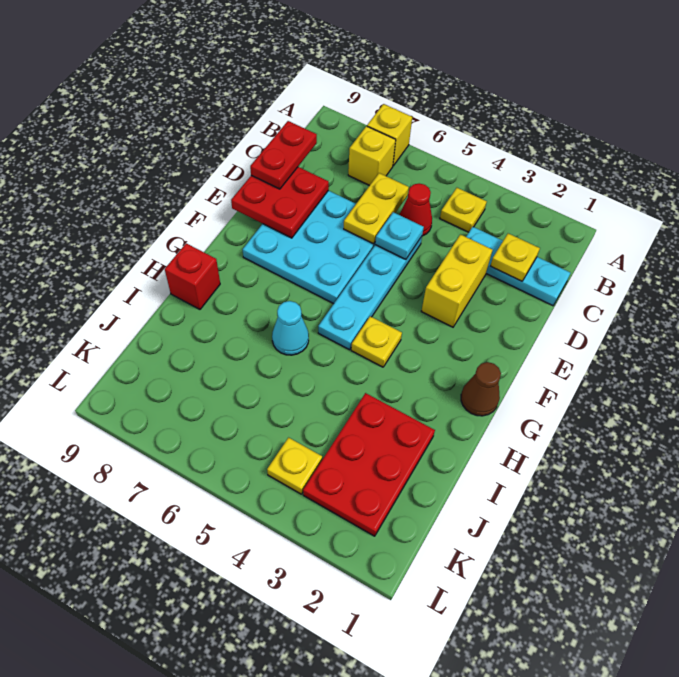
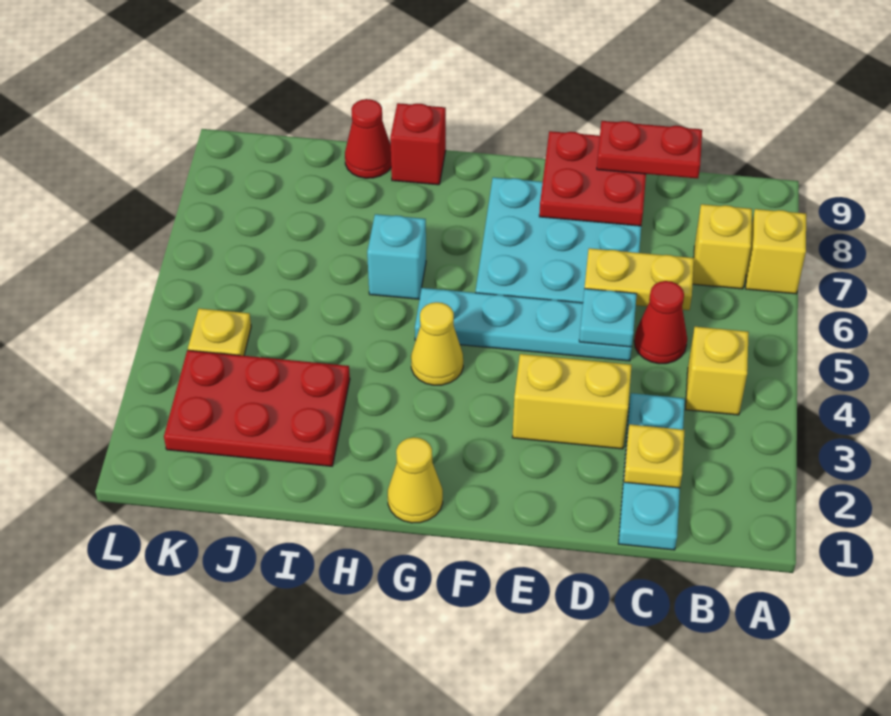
yellow plate B4 level 1 -> yellow brick B4 level 1
brown cone G1 level 1 -> yellow cone G1 level 1
yellow plate G4 level 1 -> yellow cone G4 level 1
cyan cone H6 level 1 -> cyan brick H6 level 1
none -> red cone I9 level 1

